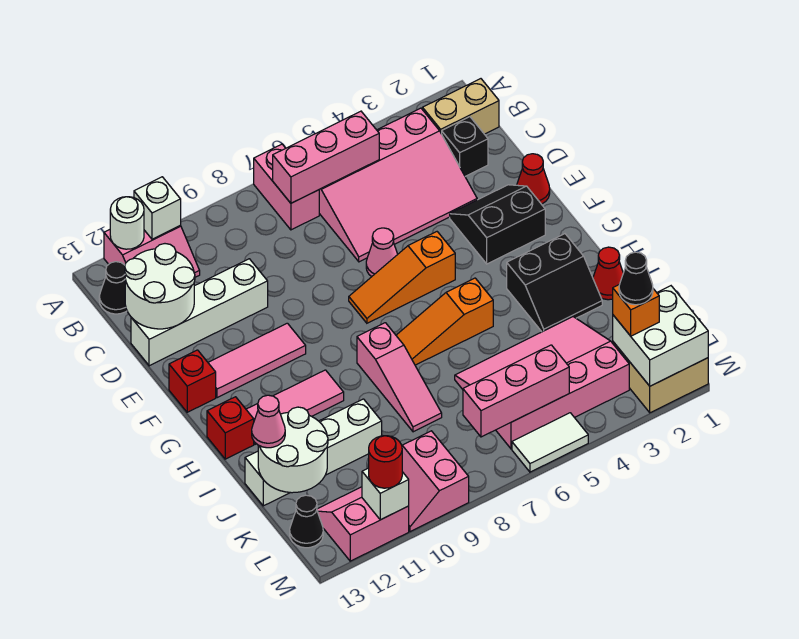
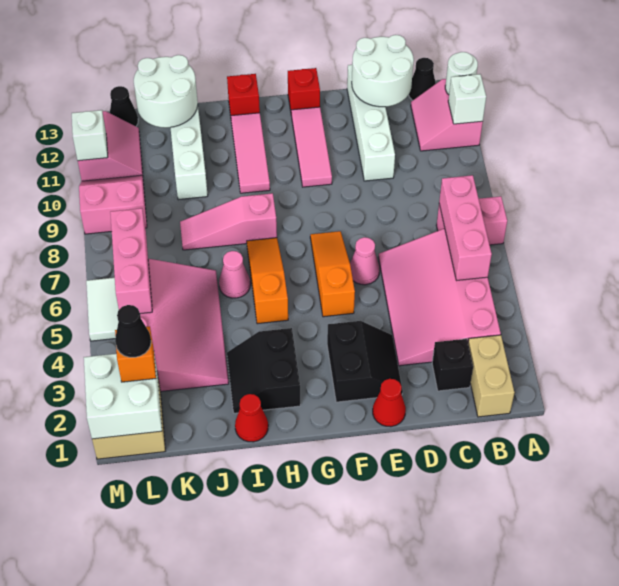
pink cone J13 level 3 -> pink cone I6 level 1
red round brick M11 level 3 -> none

